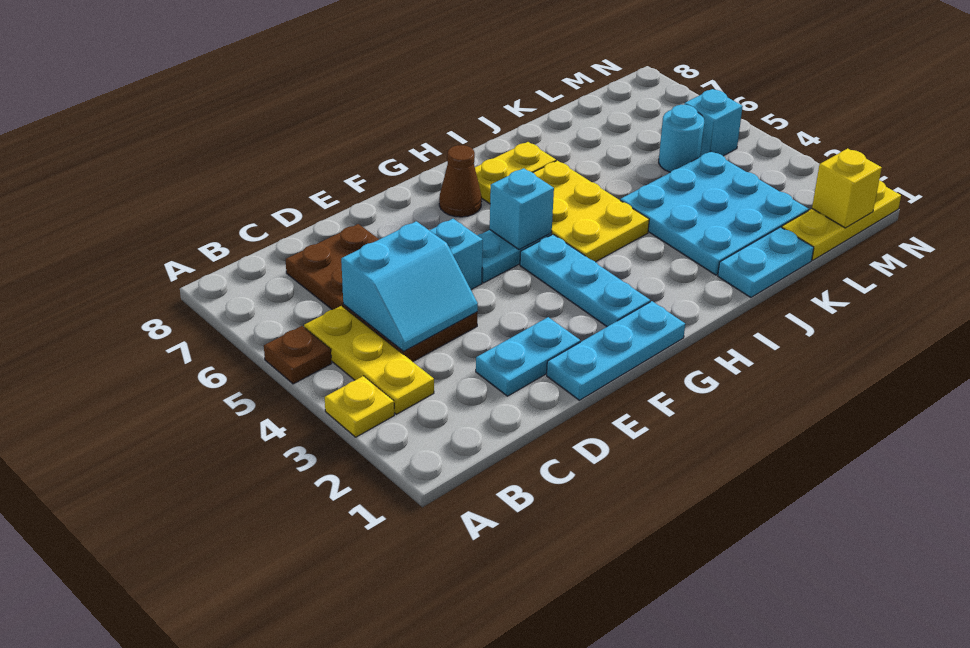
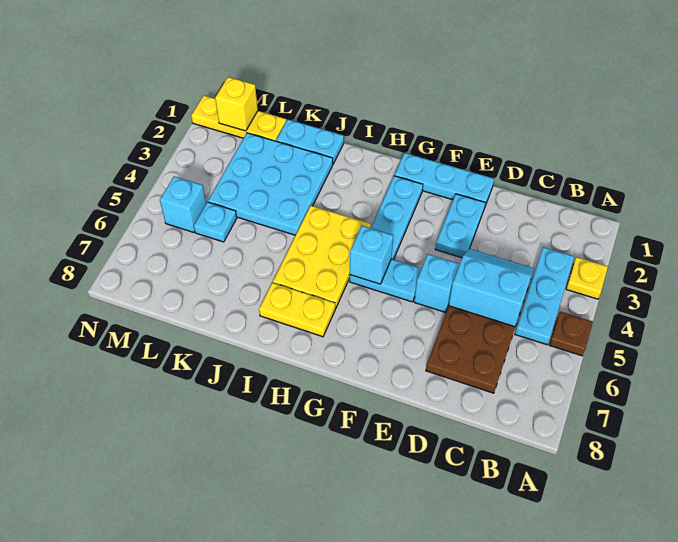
yellow plate B3:B5 level 1 -> cyan plate B3:B5 level 1
cyan plate D2:E2 level 1 -> cyan plate E2:E3 level 1
brown cone G7 level 1 -> none
cyan round brick L5 level 1 -> cyan plate L5 level 1

